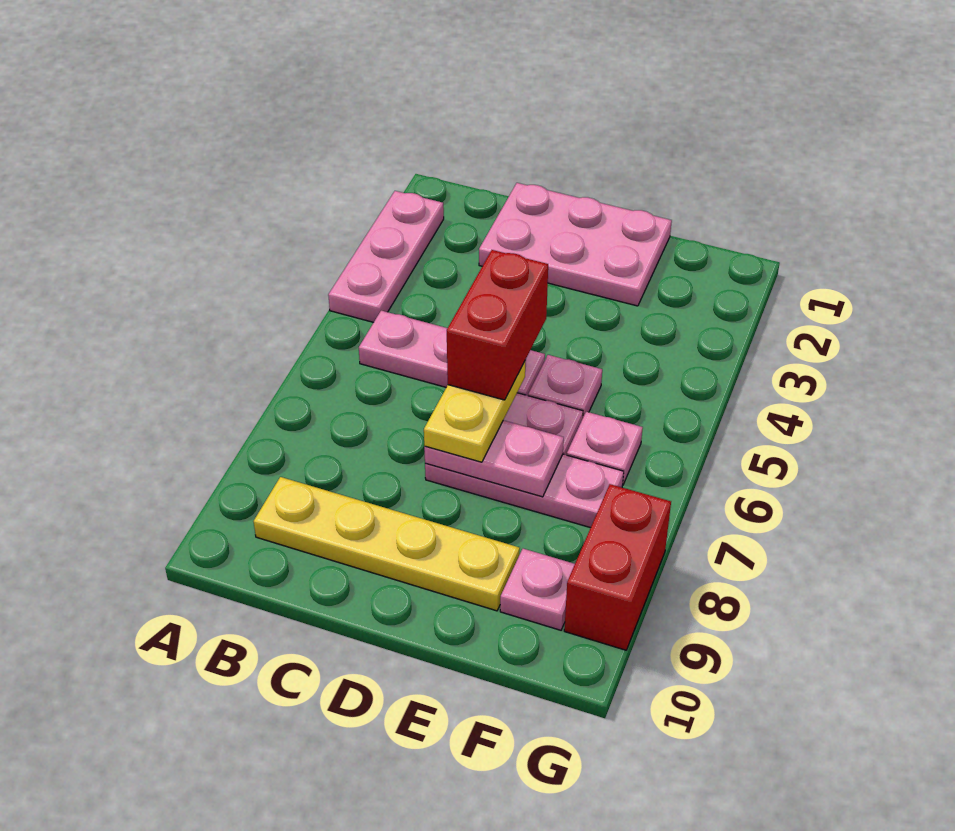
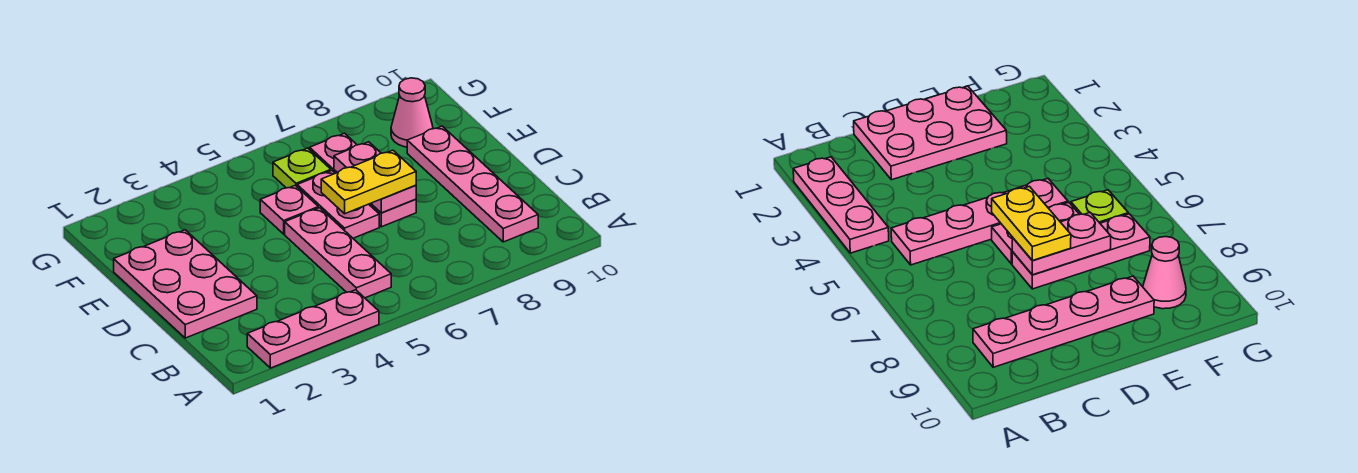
yellow plate B9:E9 level 1 -> pink plate B9:E9 level 1
red brick D5:D6 level 4 -> none
pink plate F6 level 1 -> lime plate F6 level 1
pink plate F9 level 1 -> pink cone F9 level 1
red brick G8:G9 level 1 -> none

